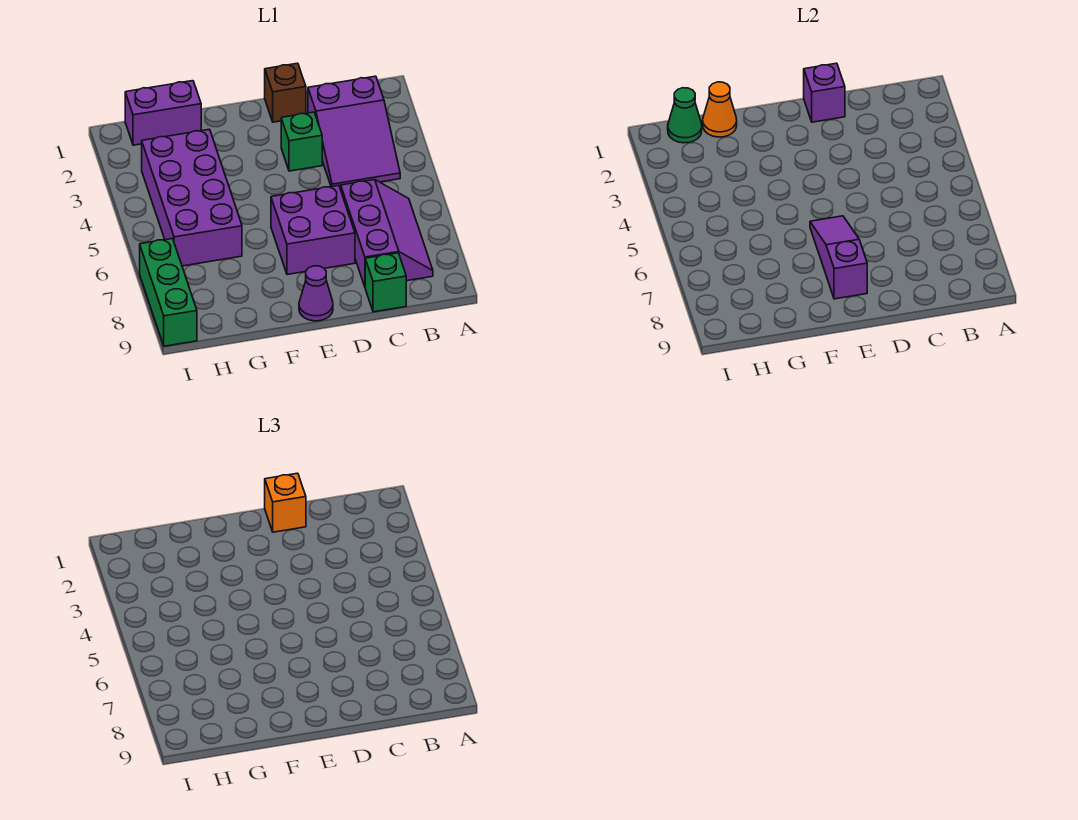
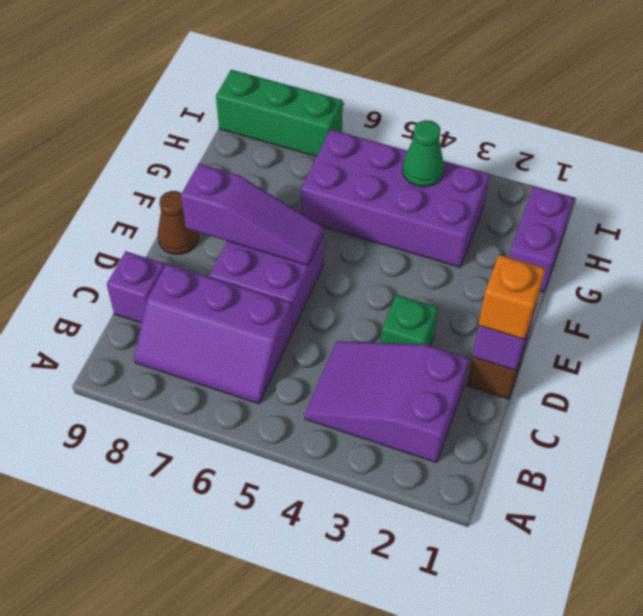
green brick C9 level 1 -> purple brick C9 level 1
purple cone E9 level 1 -> brown cone E9 level 1
orange cone G1 level 2 -> none
green cone H1 level 2 -> green cone H4 level 2

